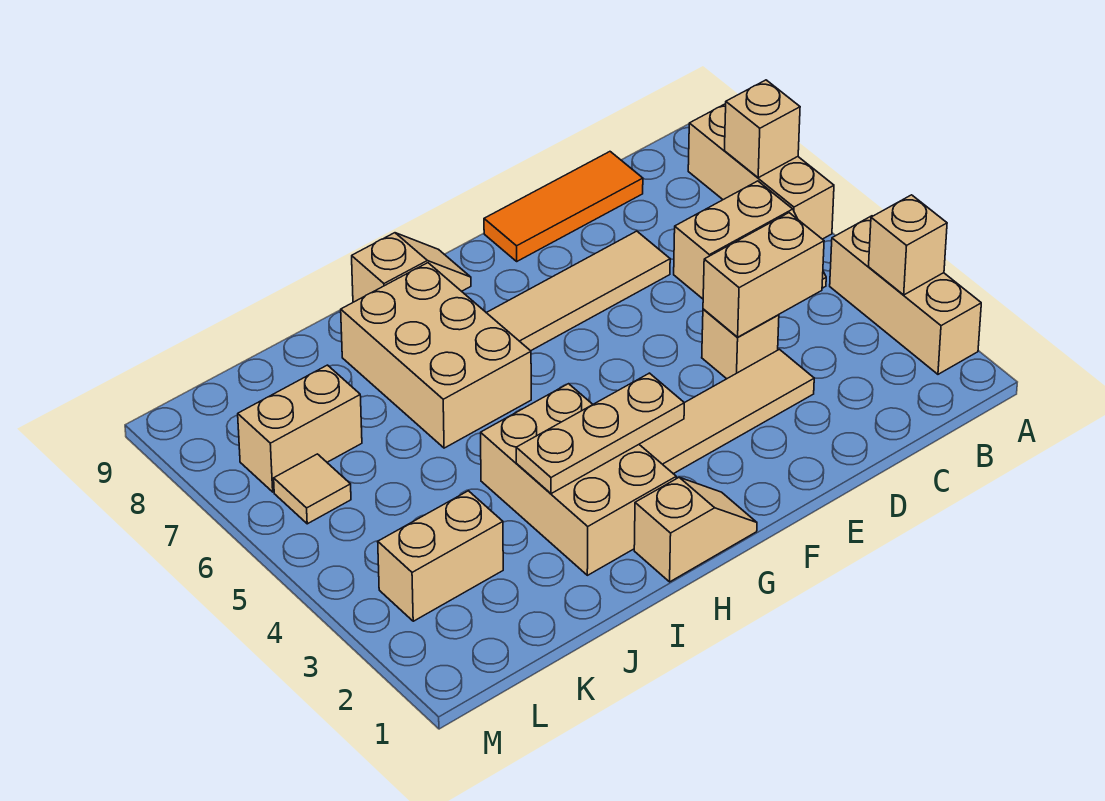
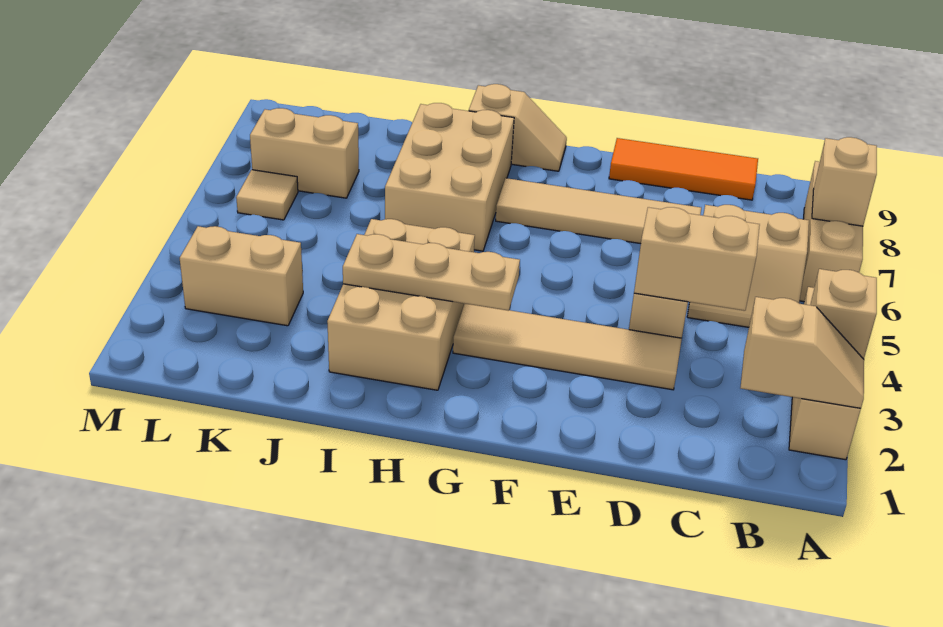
tan slope G1:H1 level 1 top H -> tan slope A2:B2 level 2 top B

